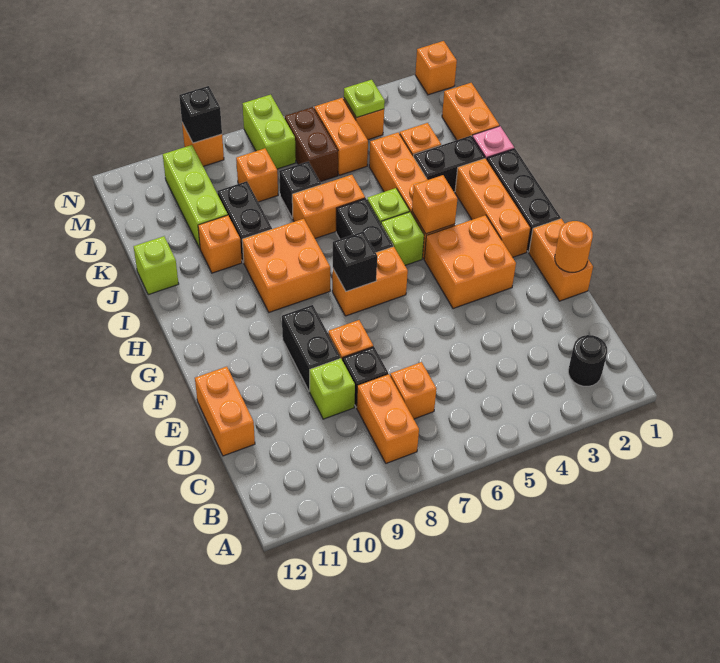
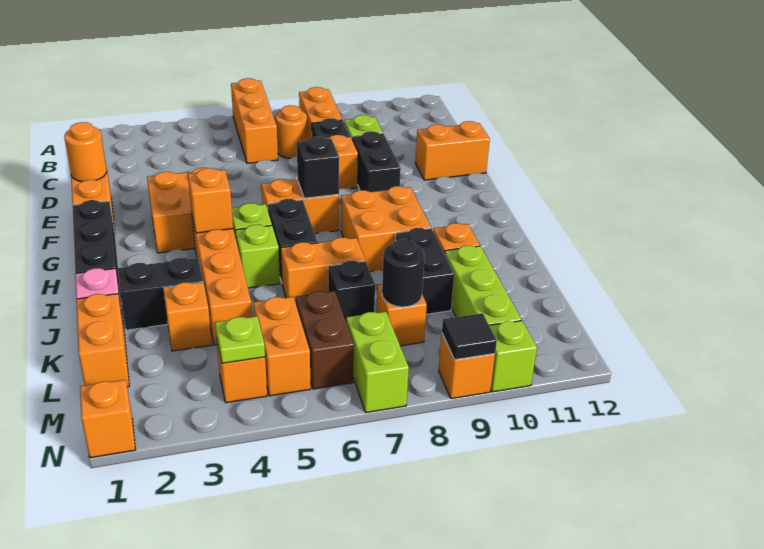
black round brick B2 level 1 -> black round brick L8 level 2
orange brick C7 level 1 -> orange round brick C7 level 1
orange brick D12:E12 level 1 -> orange brick E11:E12 level 1
orange brick G2:I2 level 1 -> orange brick A6:C6 level 1
lime brick J12 level 1 -> lime brick N10 level 1
black brick N9 level 2 -> black tile N9 level 2

